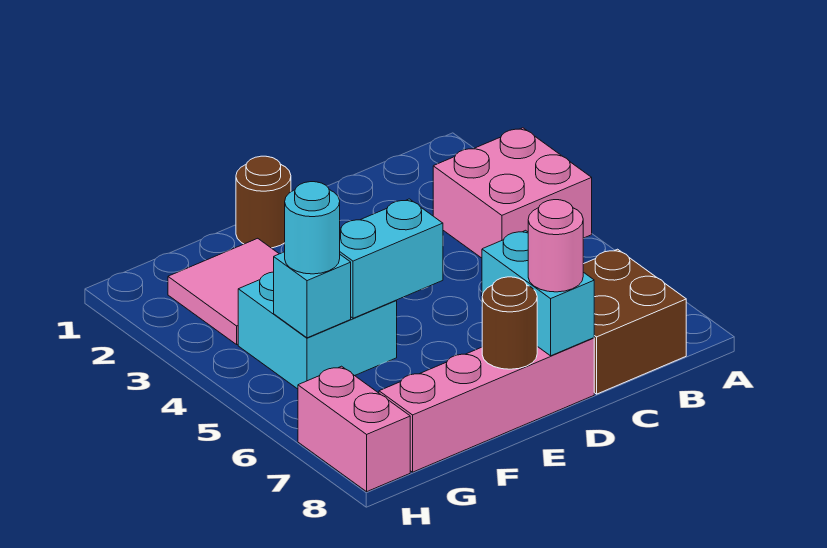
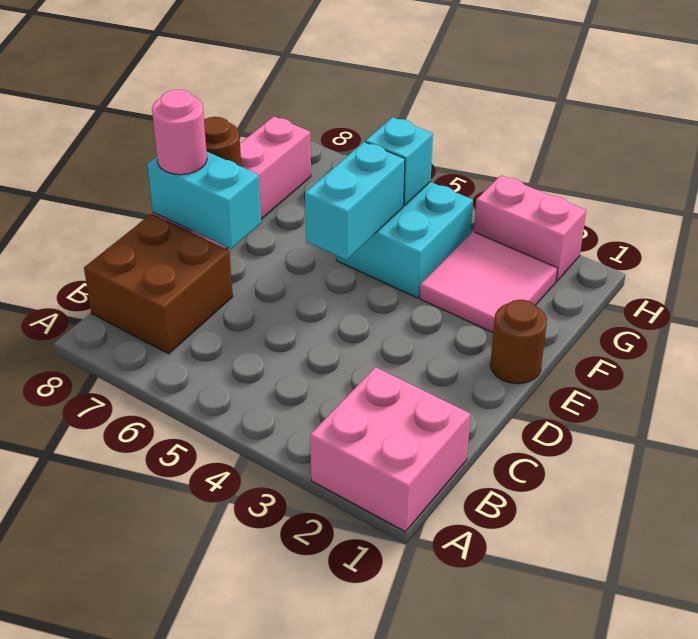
pink brick A3:B4 level 1 -> pink brick A1:B2 level 1
cyan round brick G5 level 3 -> none
pink brick H7:H8 level 1 -> pink brick H2:H3 level 1

